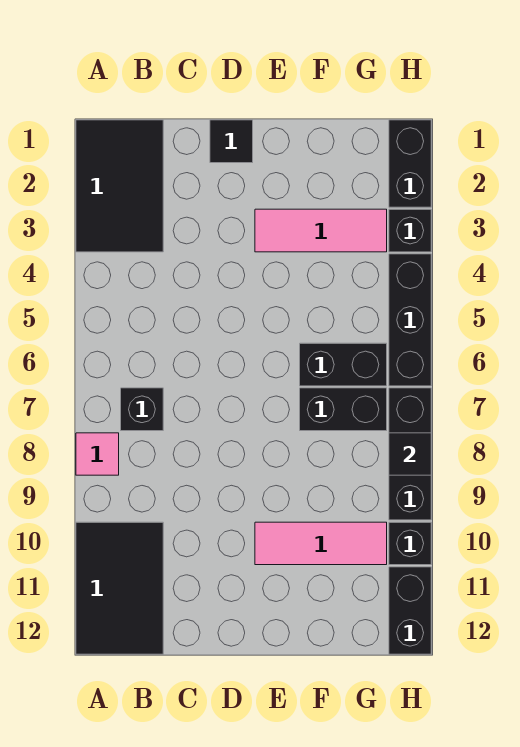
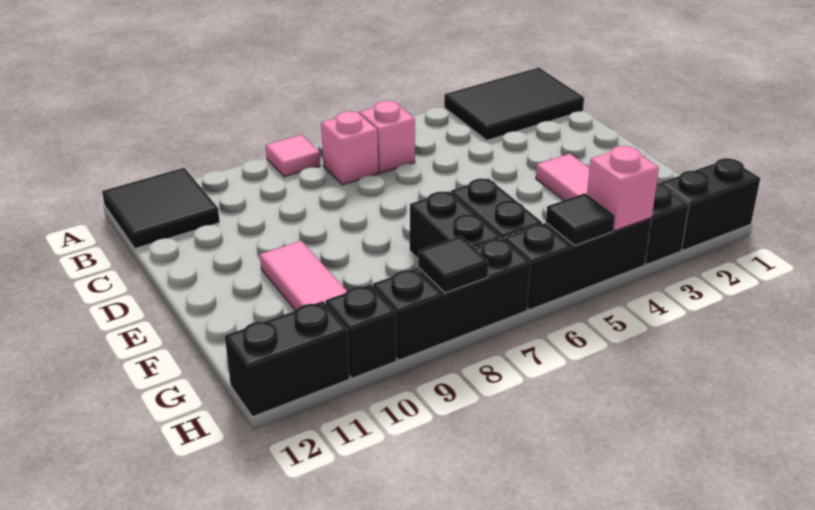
black tile A10:B12 level 1 -> black tile A11:B12 level 1
none -> pink brick B6 level 1
black brick B7 level 1 -> pink brick B7 level 1
black tile D1 level 1 -> black tile H5 level 2
none -> pink brick H4 level 2

